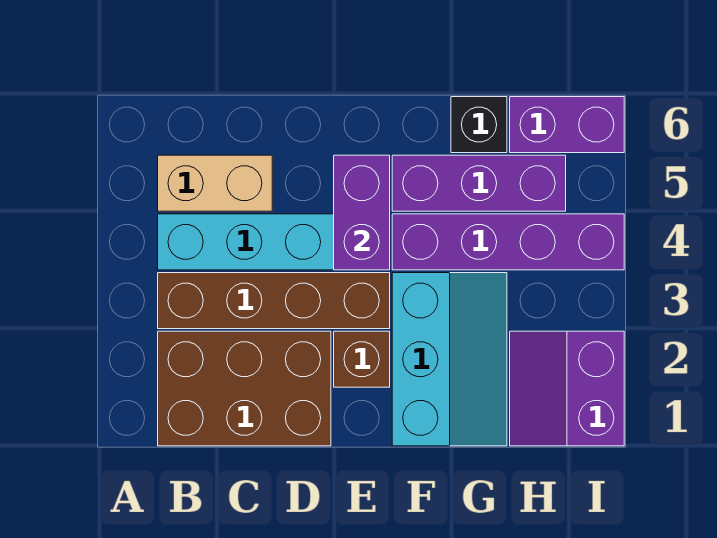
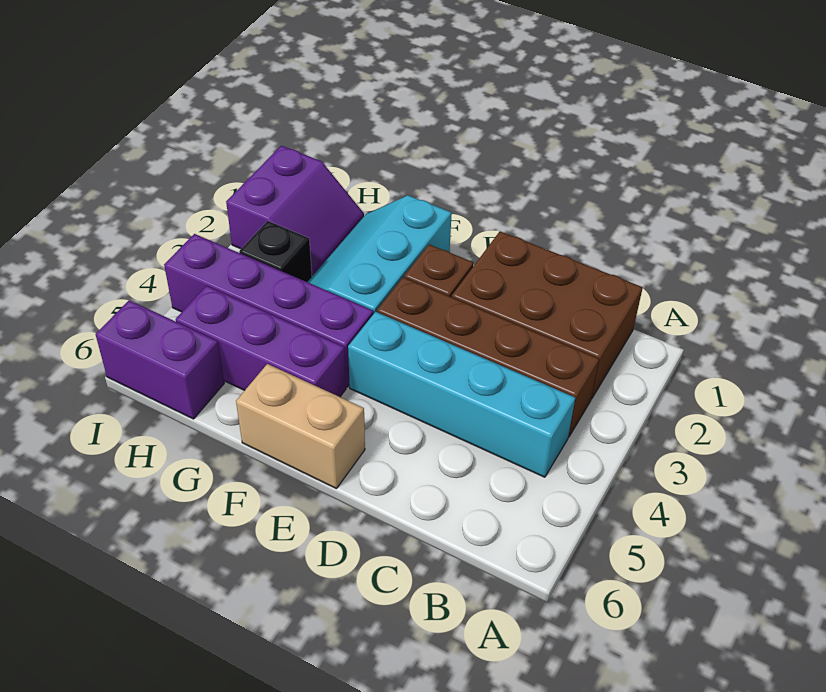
tan brick B5:C5 level 1 -> tan brick E6:F6 level 1
purple brick E4:E5 level 2 -> none
black brick G6 level 1 -> black brick H3 level 1

